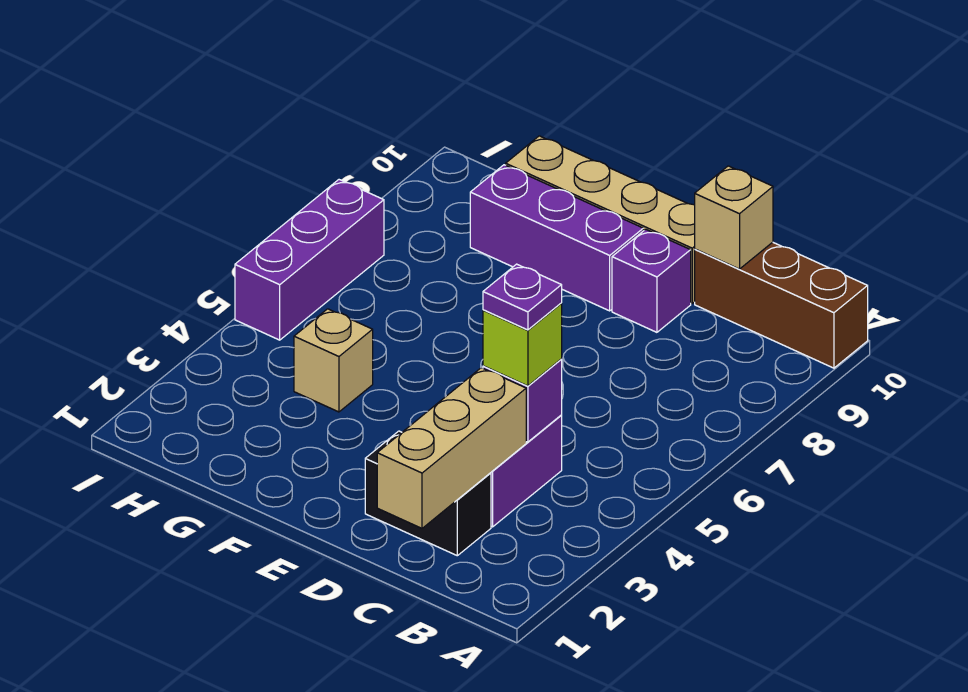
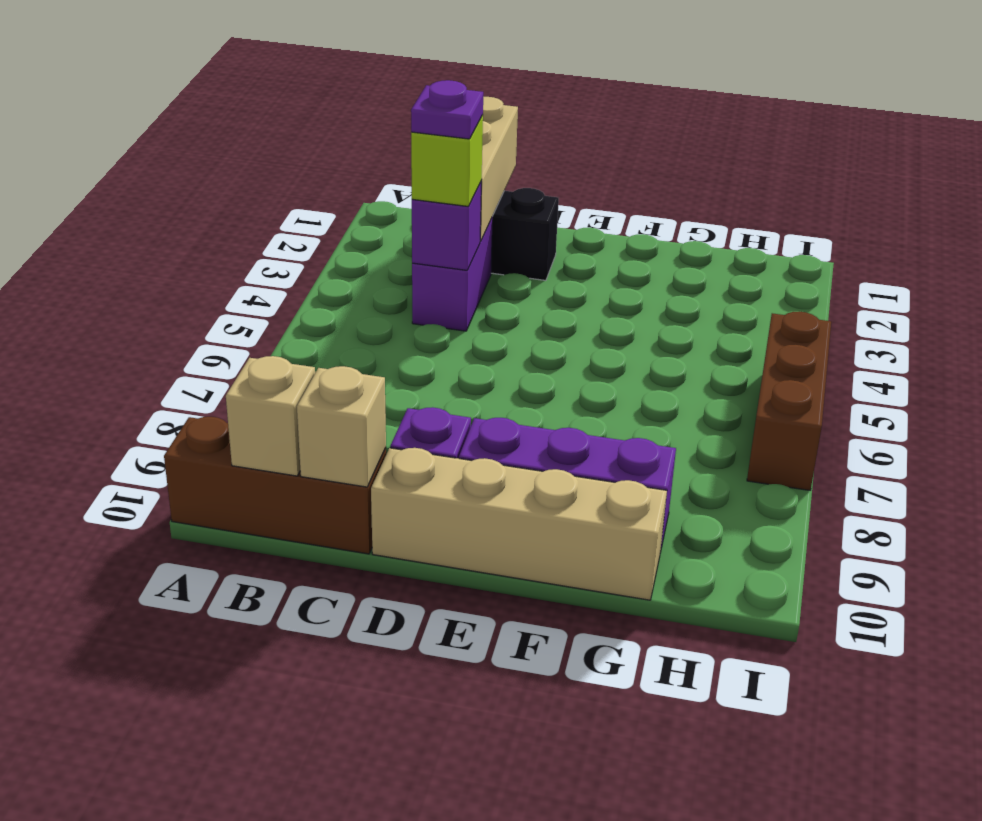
tan brick G4 level 1 -> tan brick B10 level 2
purple brick I5:I7 level 1 -> brown brick I5:I7 level 1

